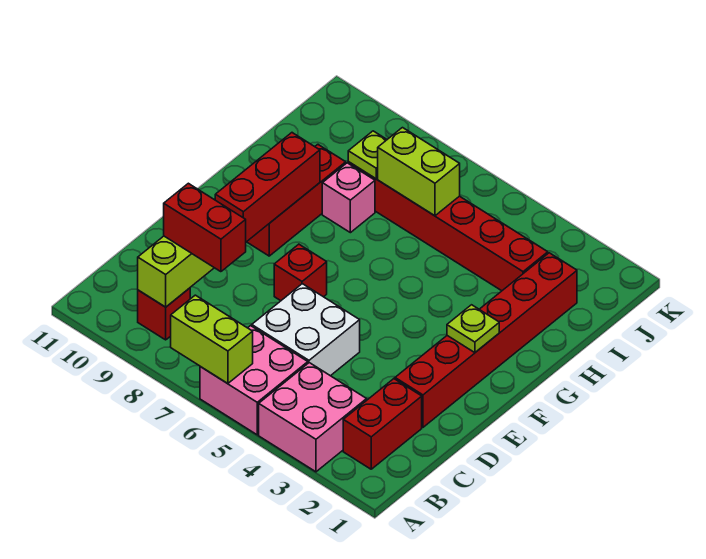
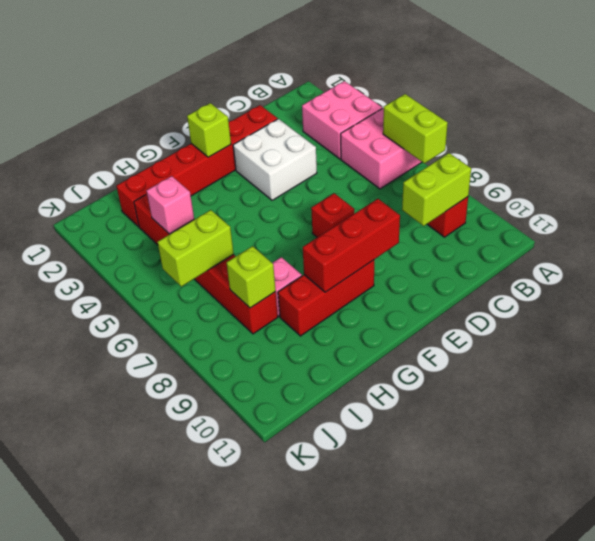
red brick B2:C2 level 1 -> none
white brick C5:D6 level 1 -> white brick D3:E4 level 1
red brick C8:C9 level 3 -> none
lime plate F2 level 2 -> lime brick F2 level 2
none -> pink brick I4 level 2
lime brick I6:I7 level 2 -> lime brick I6:J6 level 2
lime plate I8 level 2 -> lime brick I8 level 2

